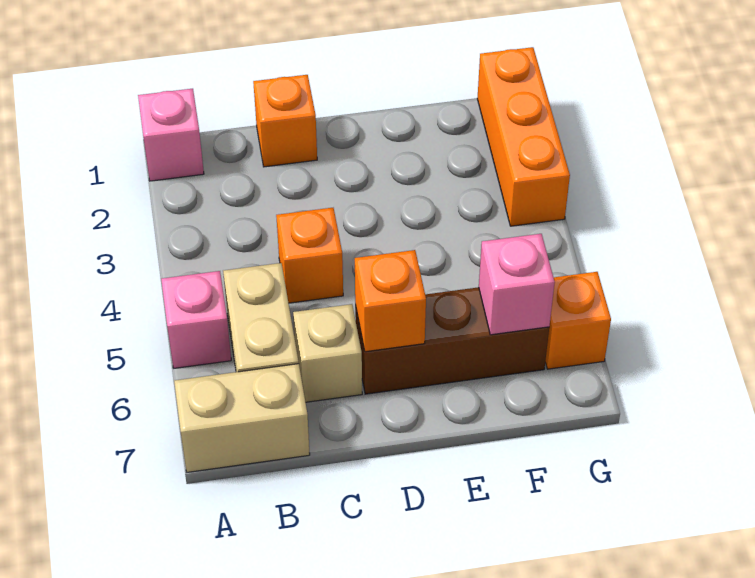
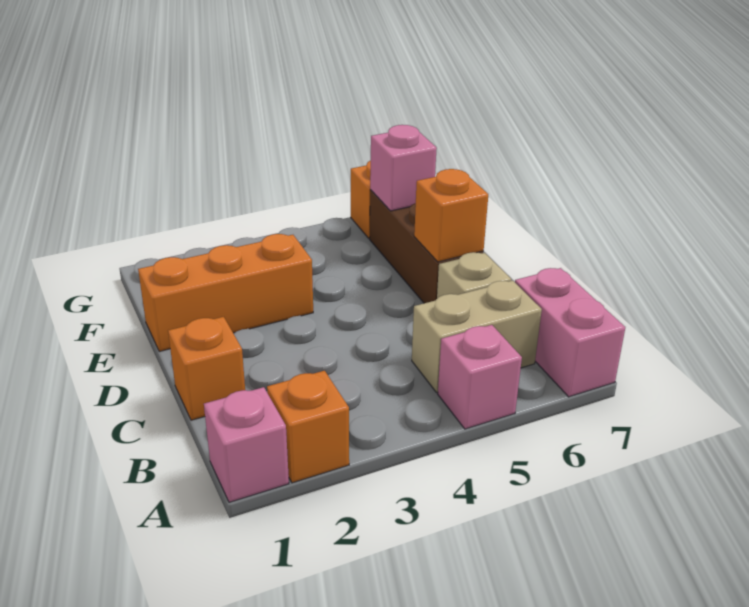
tan brick A7:B7 level 1 -> pink brick A7:B7 level 1
orange brick C4 level 1 -> orange brick A2 level 1
orange brick G1:G3 level 1 -> orange brick E1:E3 level 1

